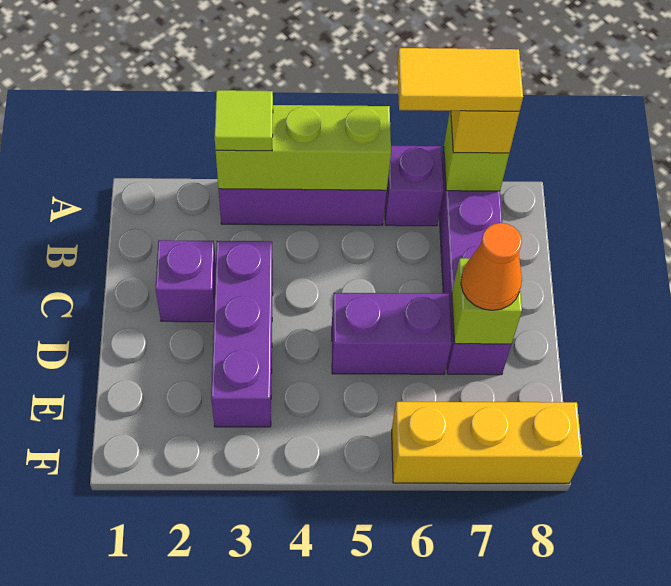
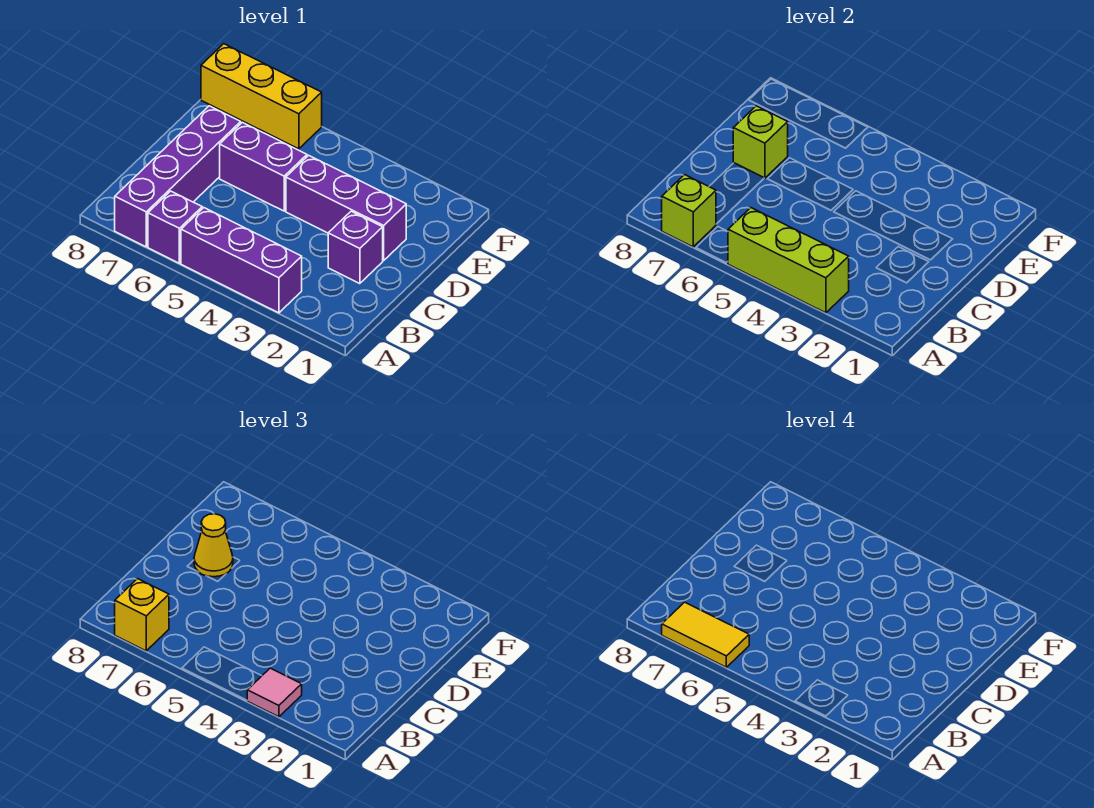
lime tile A3 level 3 -> pink tile A3 level 3
purple brick C3:E3 level 1 -> purple brick D2:D4 level 1
orange cone D7 level 3 -> yellow cone D7 level 3

